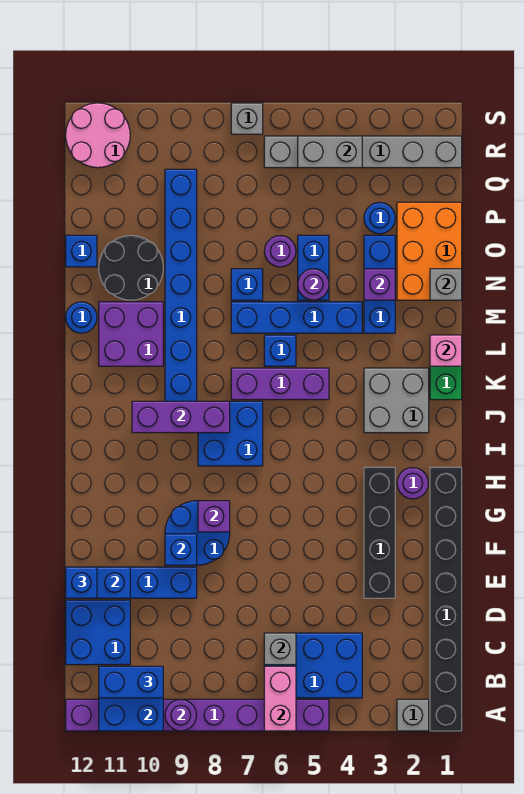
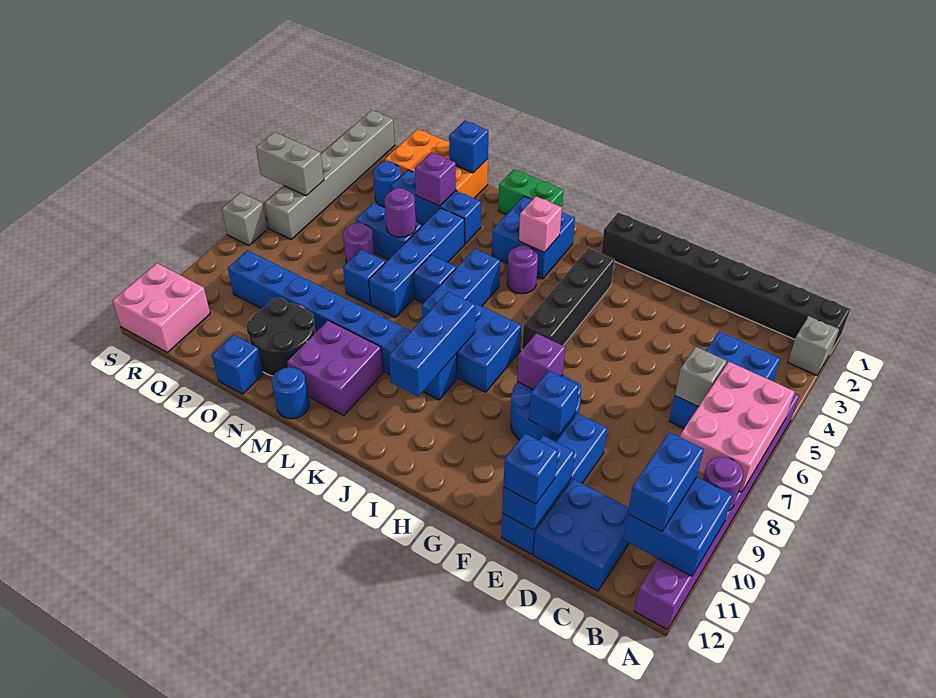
pink brick A6:B6 level 2 -> pink brick A6:B8 level 2
black brick E3:H3 level 1 -> black brick H3:H6 level 1
purple round brick H2 level 1 -> purple round brick J4 level 1
grey brick J2:K3 level 1 -> blue brick J2:K3 level 1
purple brick J8:J10 level 2 -> blue brick J8:J10 level 2
purple brick K5:K7 level 1 -> blue brick K5:K7 level 1
pink brick L1 level 2 -> pink brick J3 level 2
grey brick N1 level 2 -> blue brick N1 level 2
grey brick R4:R5 level 2 -> grey brick R5:S5 level 2
pink round brick R11:S12 level 1 -> pink brick R11:S12 level 1

